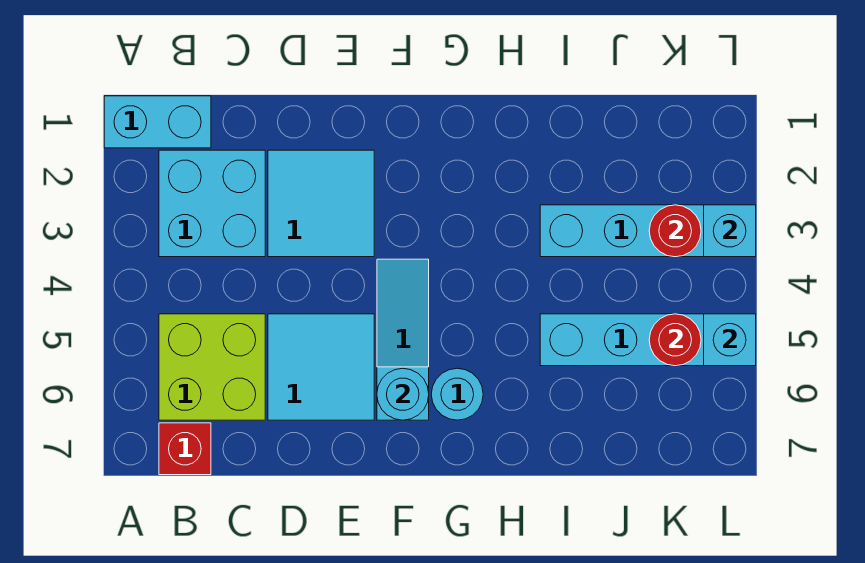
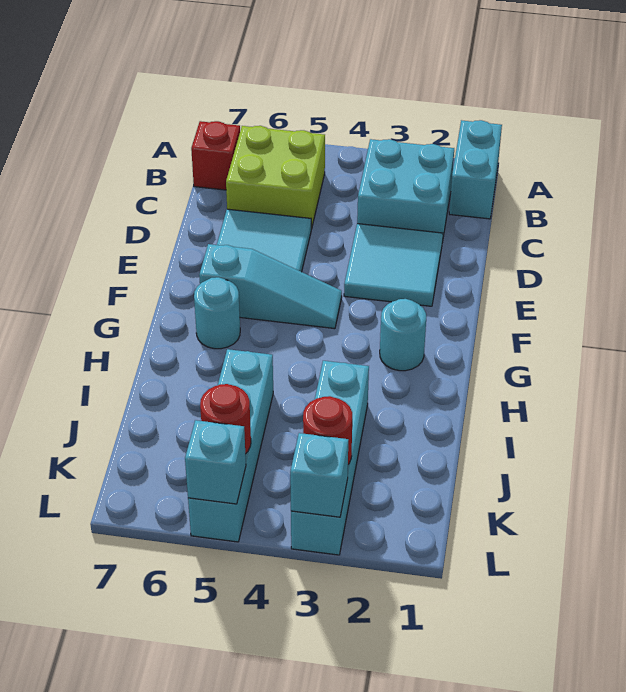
cyan round brick F6 level 2 -> cyan round brick G2 level 1

